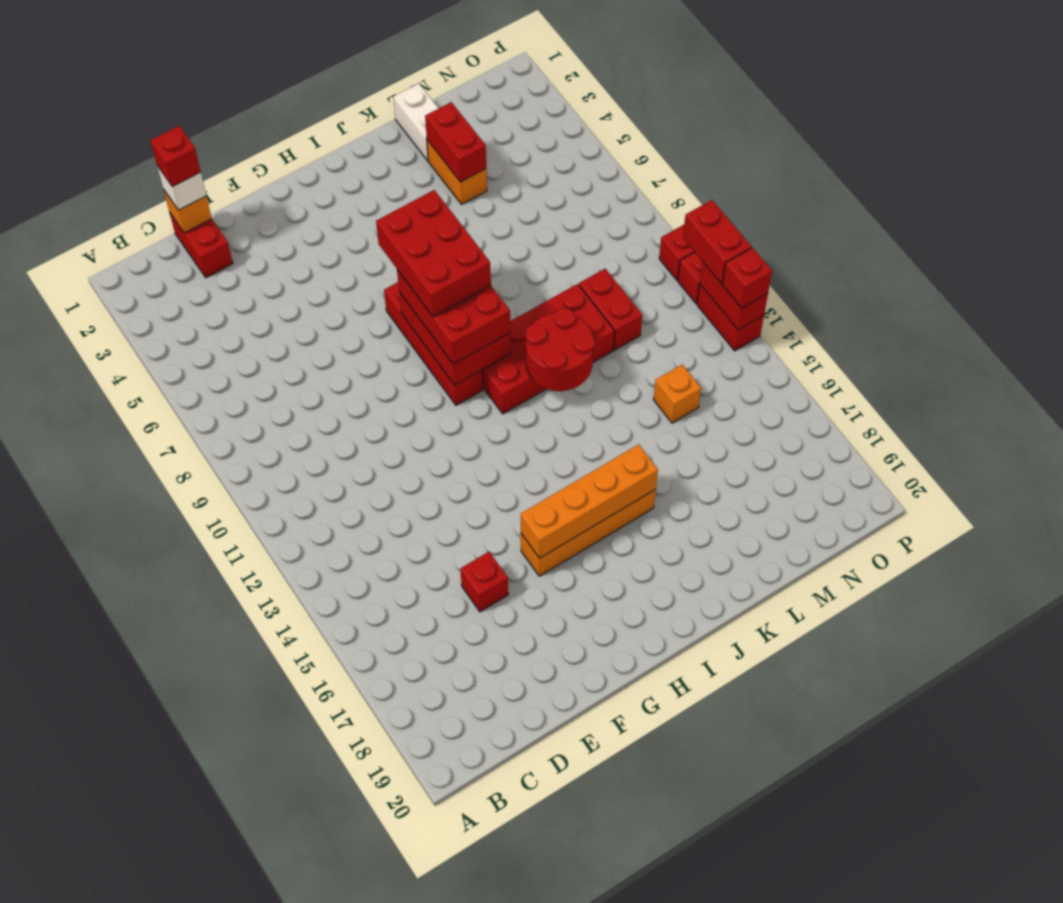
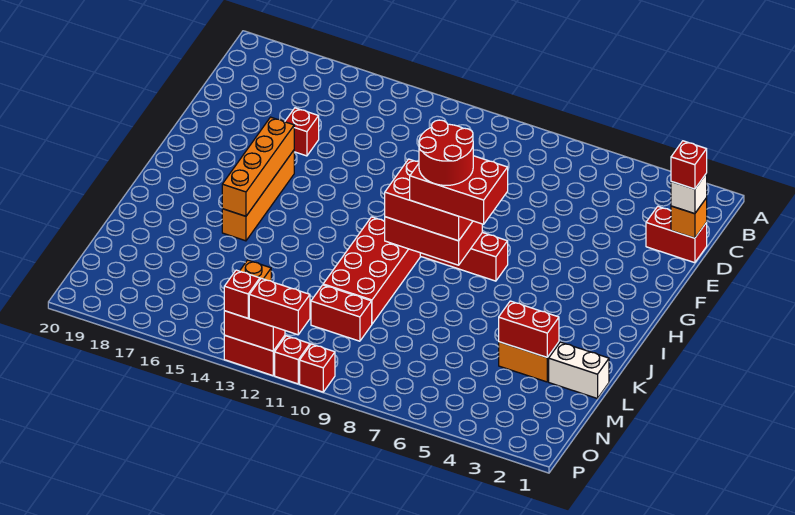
red round brick J11:K12 level 2 -> red round brick H8:I9 level 5

